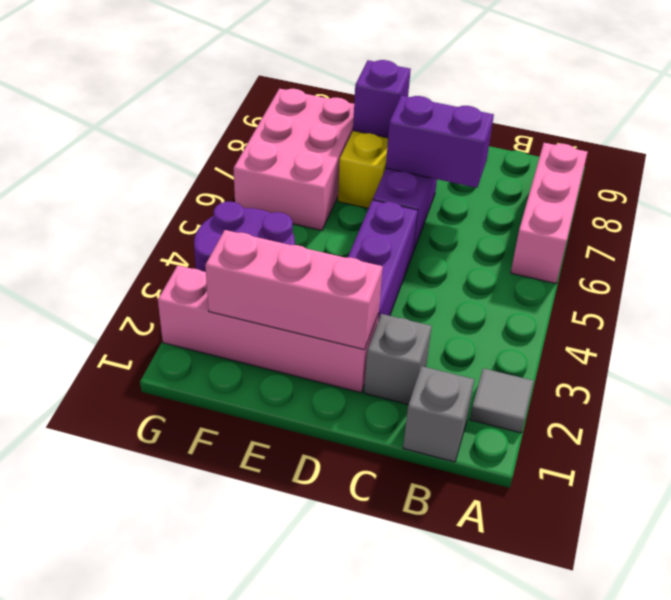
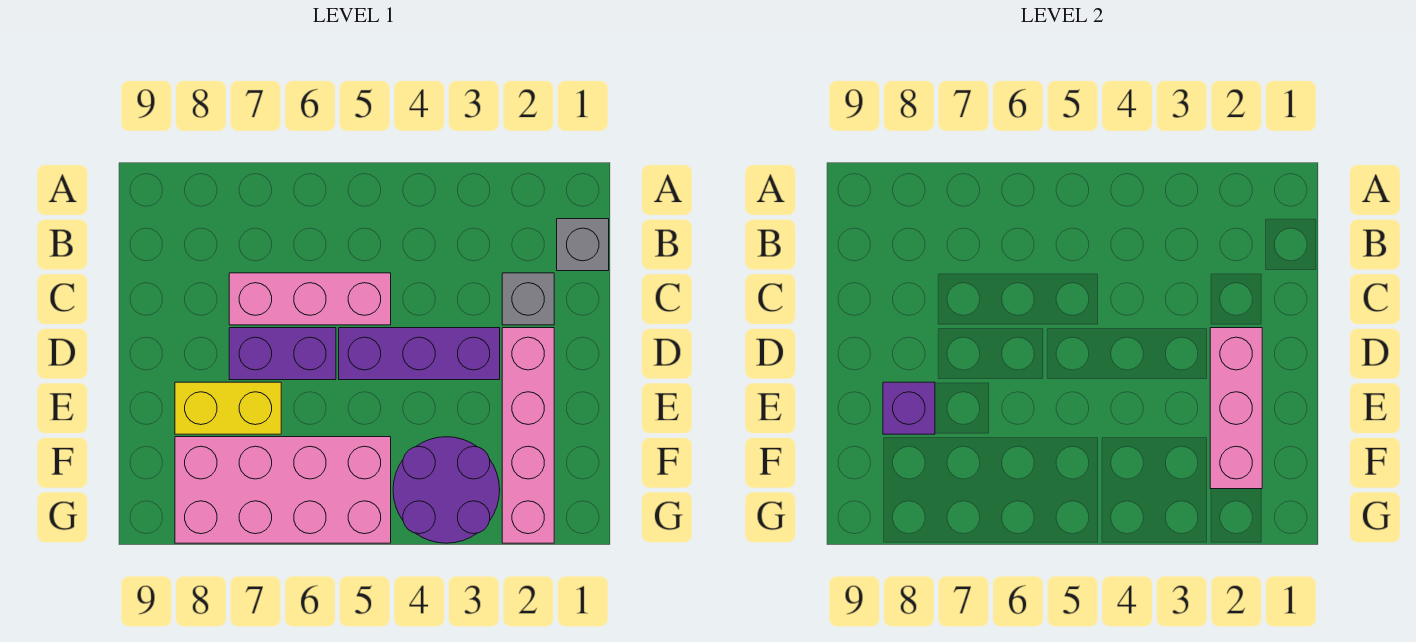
grey tile A2 level 1 -> none
pink brick A6:A8 level 1 -> pink brick C5:C7 level 1
purple brick C7:D7 level 2 -> none
pink brick F6:G8 level 1 -> pink brick F5:G8 level 1

